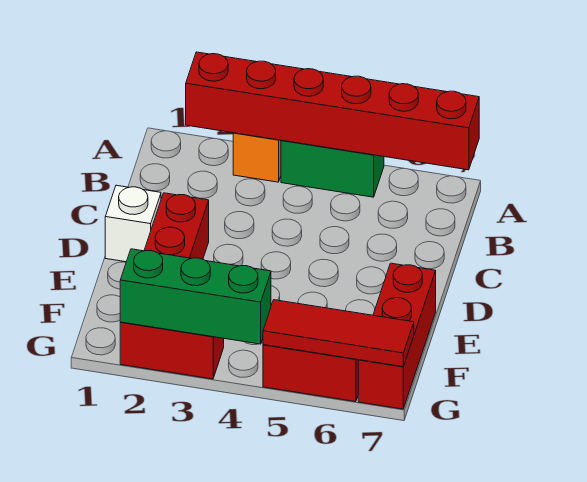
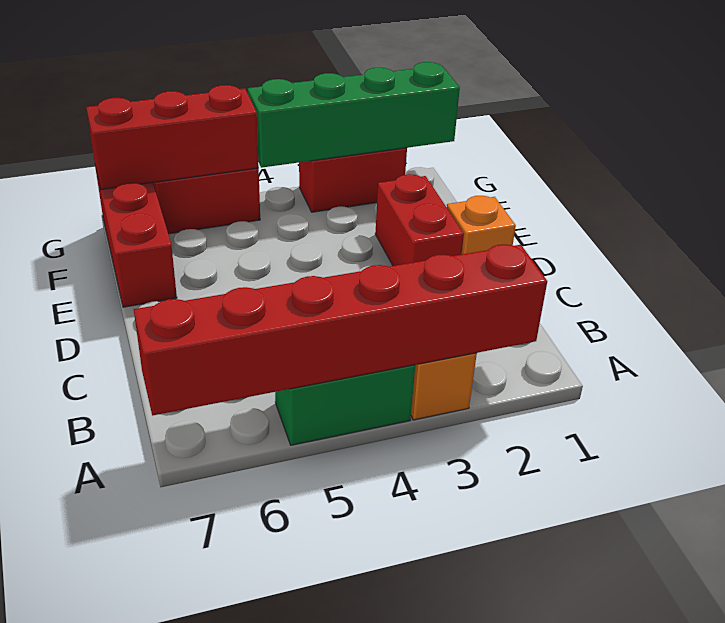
white brick D1 level 1 -> orange brick D1 level 1
green brick G2:G4 level 2 -> green brick G1:G4 level 2
red tile G5:G7 level 2 -> red brick G5:G7 level 2

